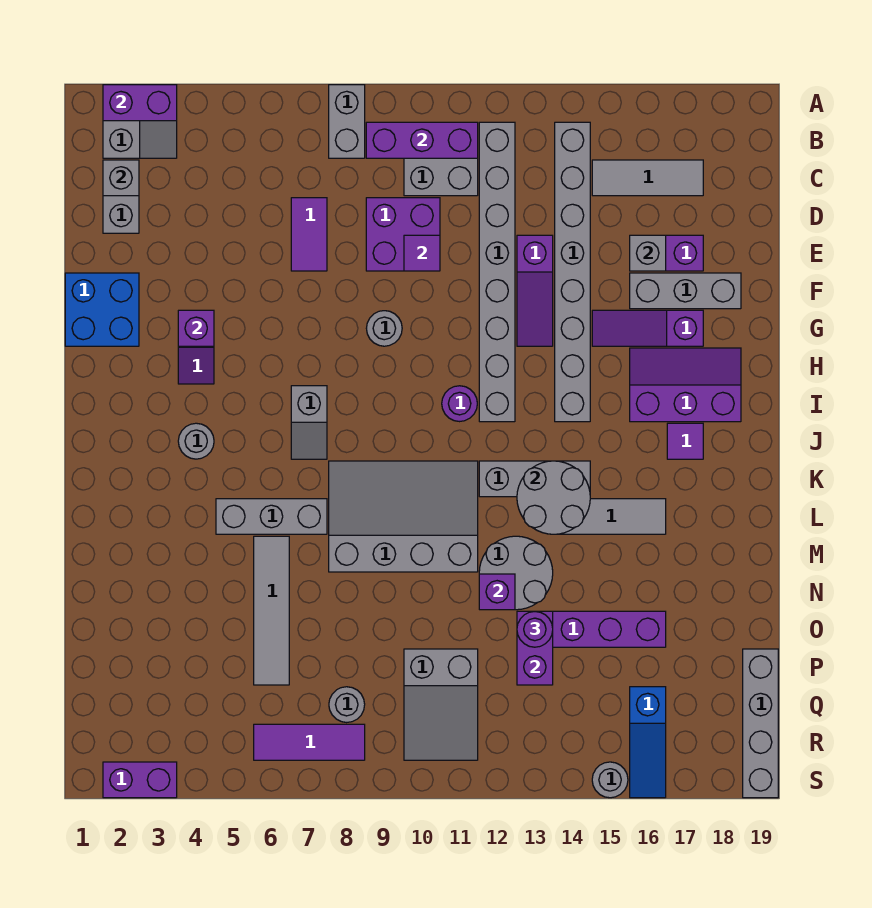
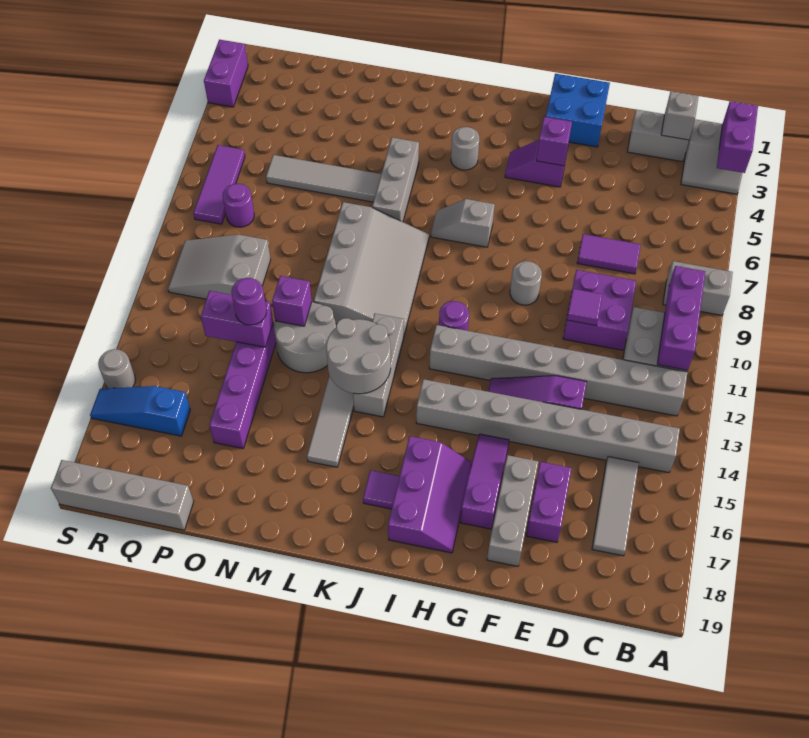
grey brick E16 level 2 -> none
grey round brick Q8 level 1 -> purple round brick Q8 level 1

